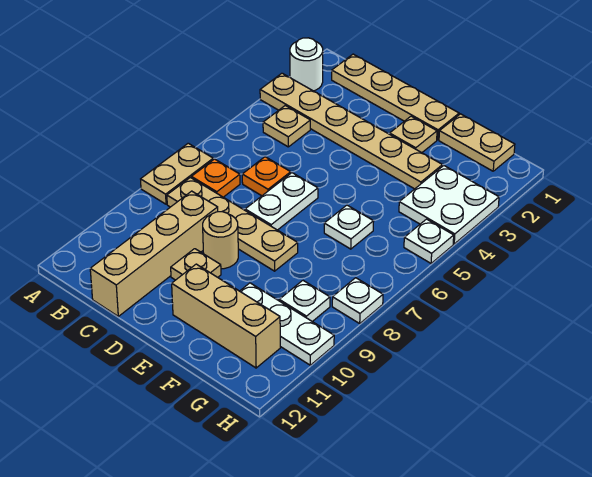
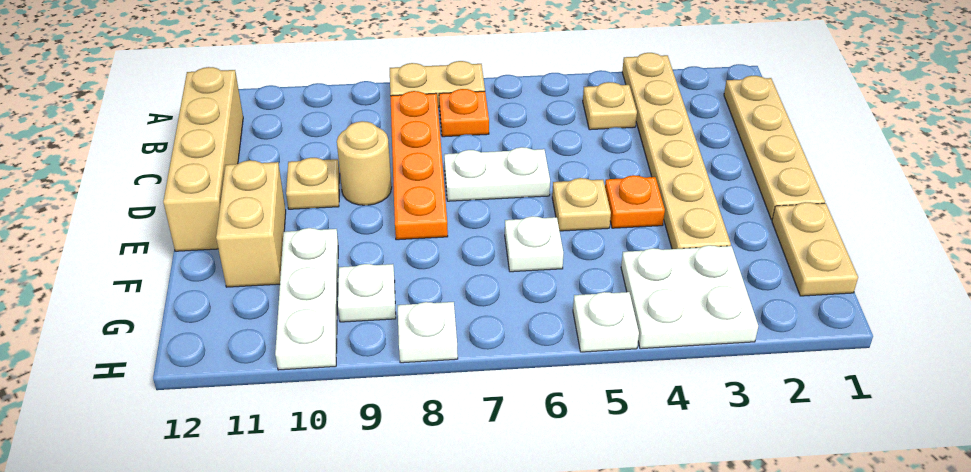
white round brick A2 level 1 -> none
tan plate B8:E8 level 1 -> orange plate B8:E8 level 1
orange plate C6 level 1 -> orange plate E4 level 1
tan brick C9:C12 level 1 -> tan brick B12:E12 level 1
tan plate E2 level 1 -> tan plate E5 level 1
tan brick E11:G11 level 1 -> tan brick E11:F11 level 1

